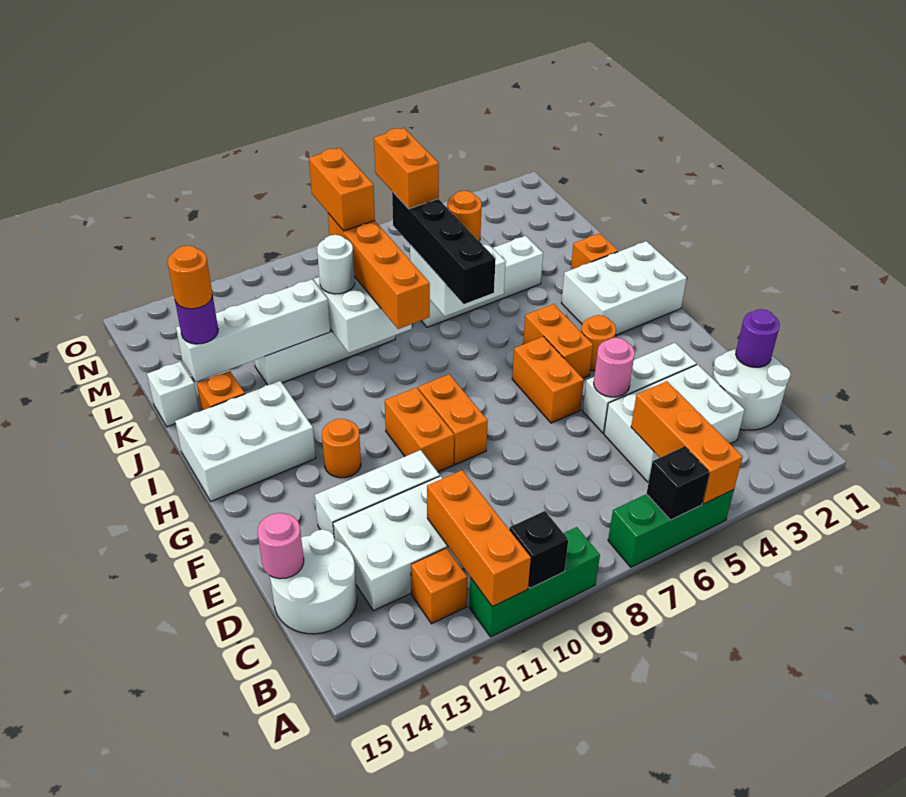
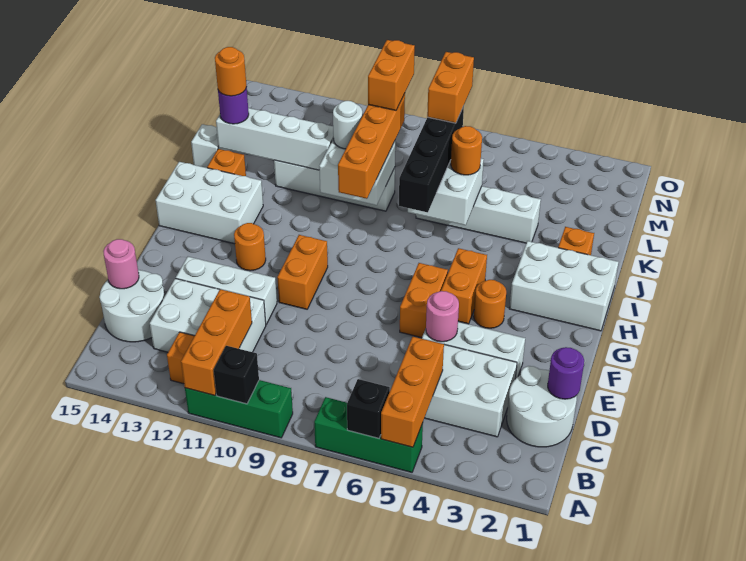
orange brick F9:G9 level 1 -> none

